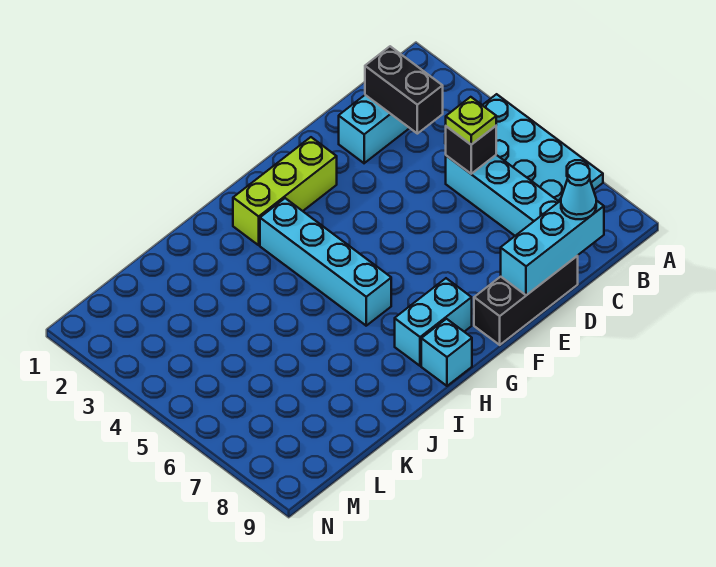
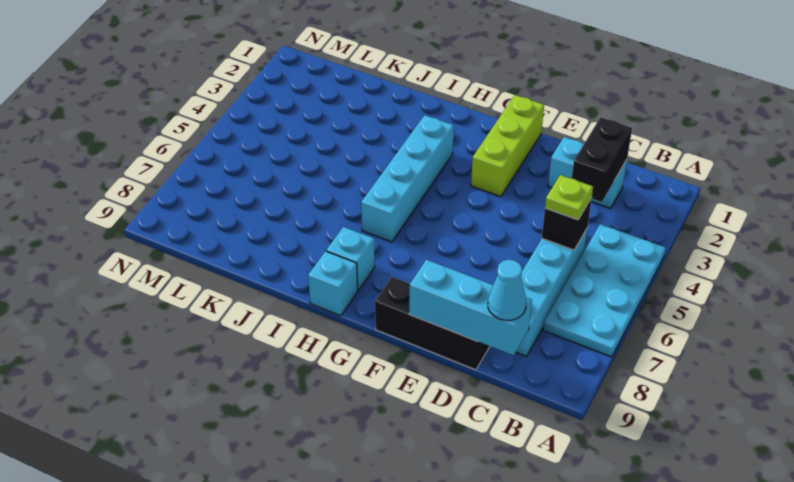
lime brick F2:H2 level 1 -> lime brick F1:F3 level 1
cyan brick G8:H8 level 1 -> cyan brick H8 level 1

